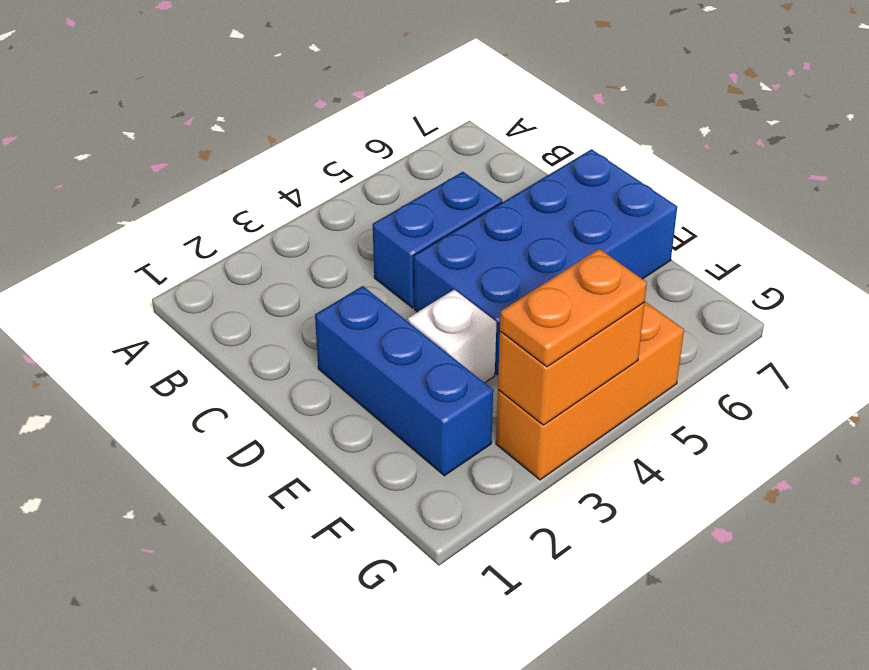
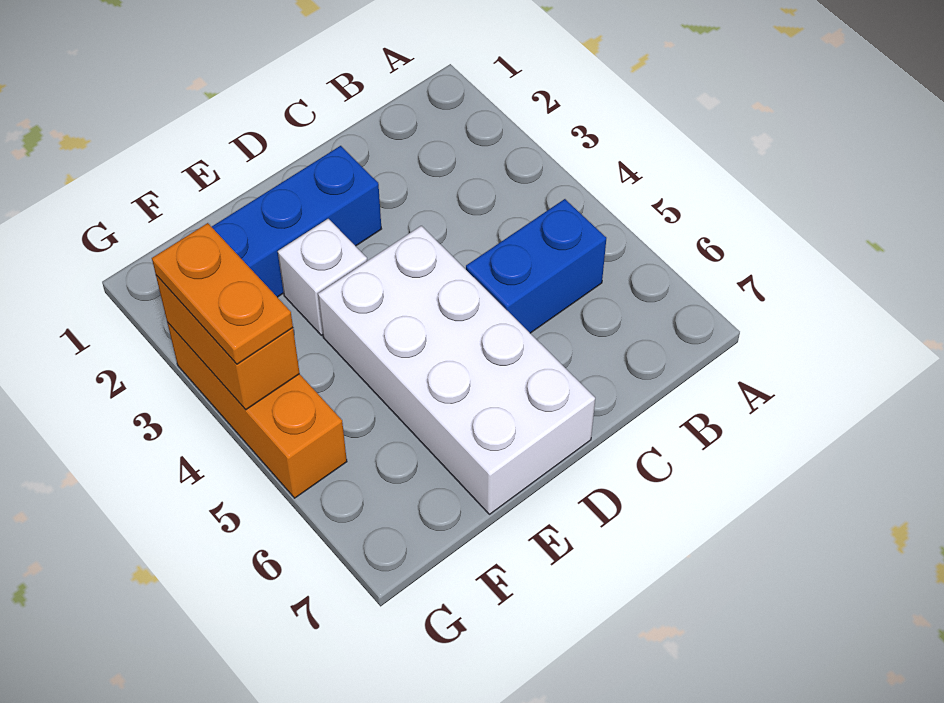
blue brick C4:C5 level 1 -> blue brick B5:C5 level 1
blue brick D4:E7 level 1 -> white brick D4:E7 level 1

